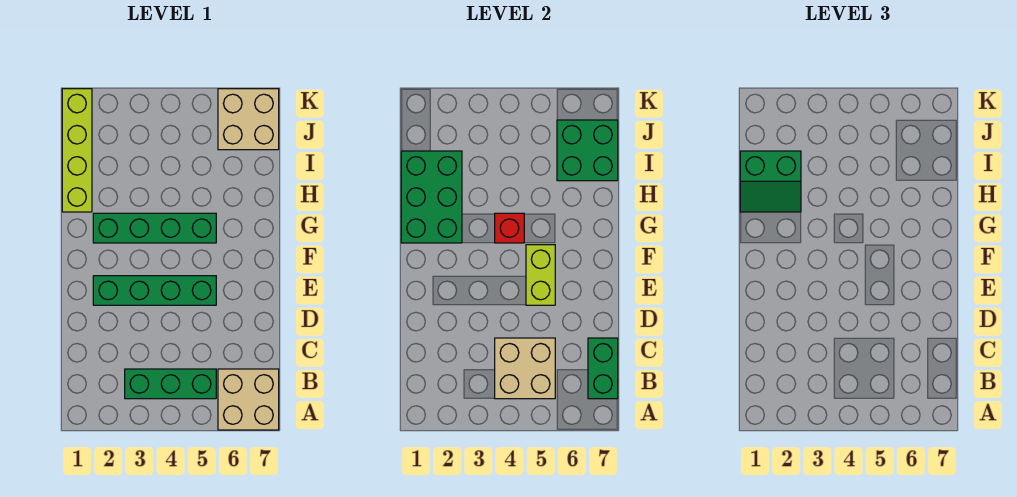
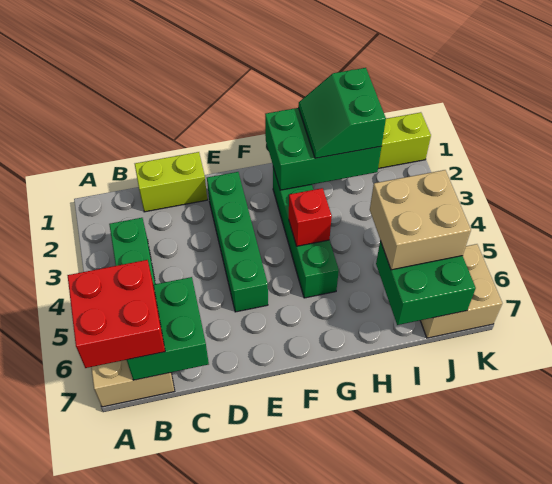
none -> red brick A6:B7 level 3
tan brick B4:C5 level 2 -> tan brick I5:J6 level 3
green brick B7:C7 level 2 -> green brick B6:C7 level 2
lime brick E5:F5 level 2 -> lime brick C1:D1 level 1

